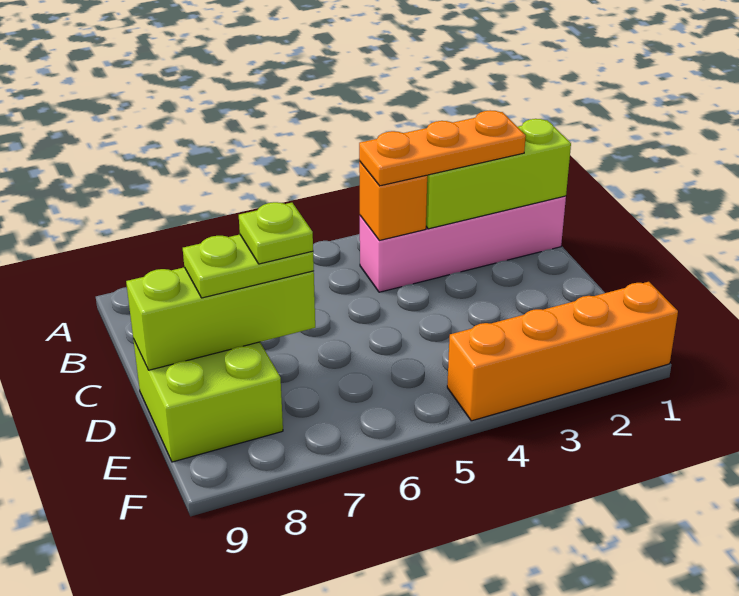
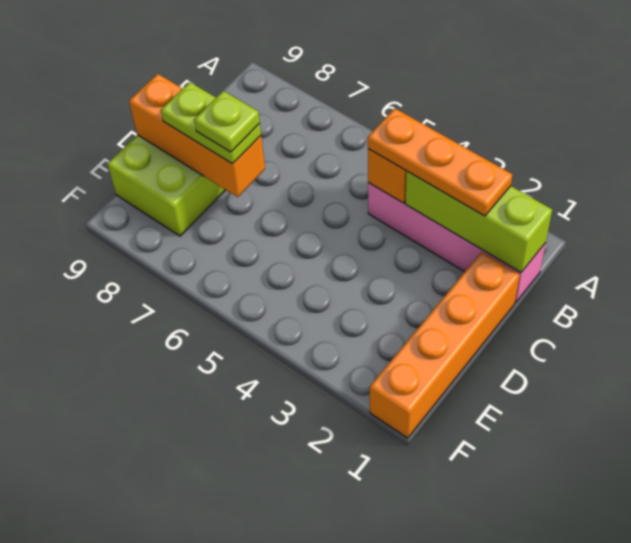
lime brick D7:D9 level 2 -> orange brick D7:D9 level 2
orange brick F1:F4 level 1 -> orange brick C1:F1 level 1

